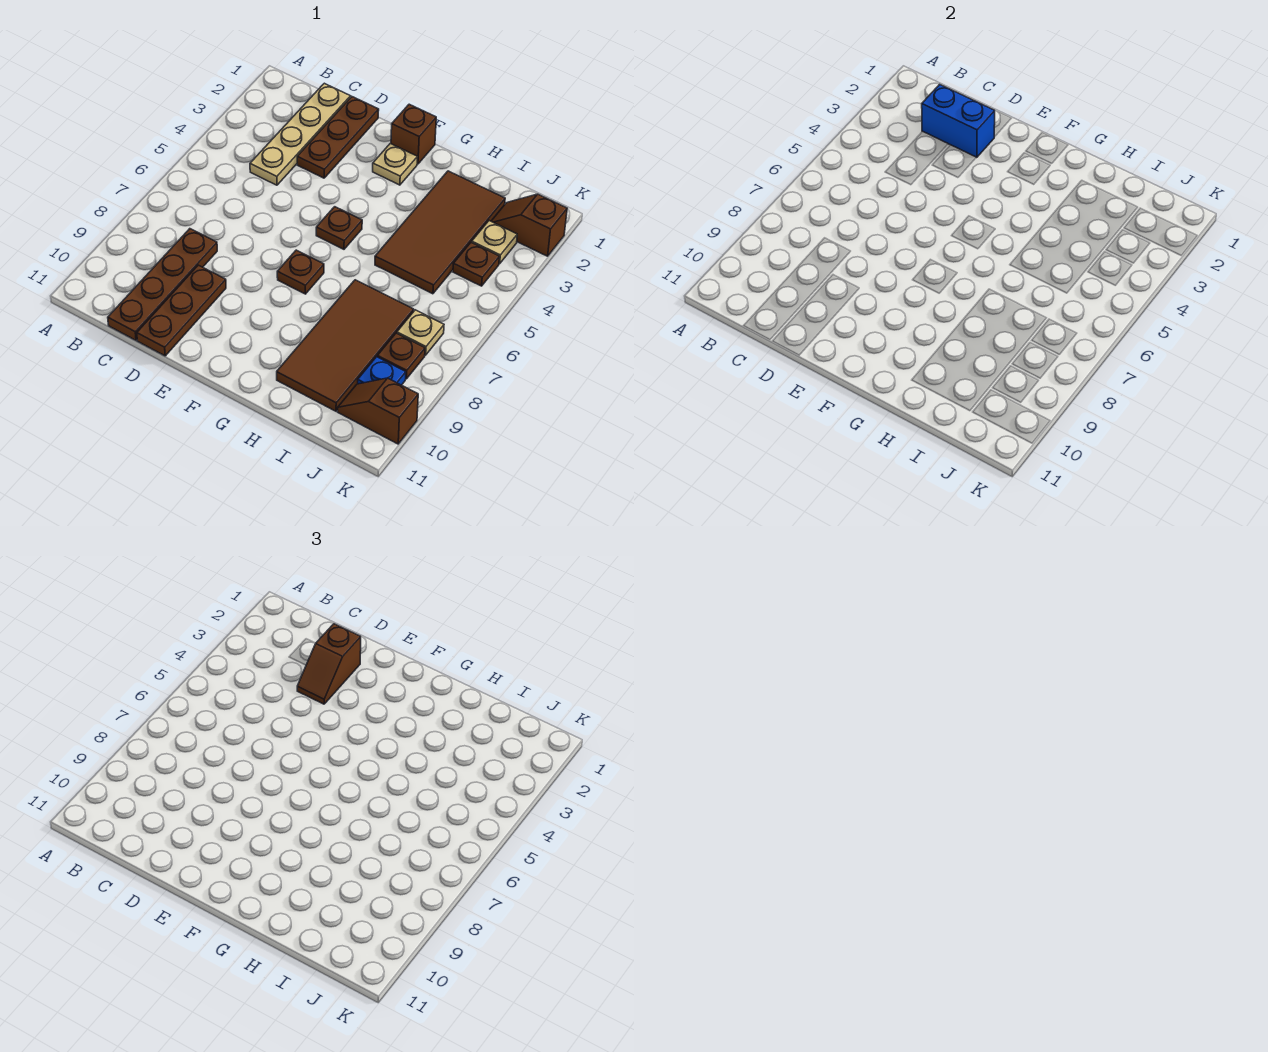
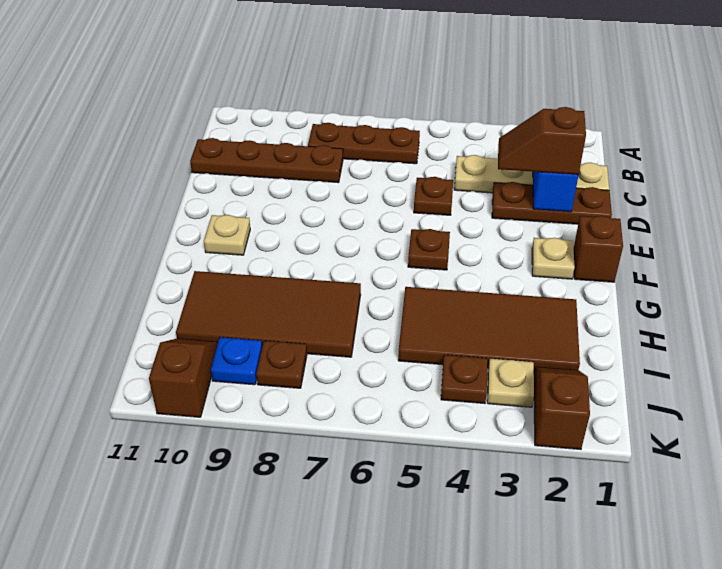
brown plate D9:D11 level 1 -> brown plate B6:B8 level 1
brown plate F7 level 1 -> brown plate D5 level 1
tan plate J7 level 1 -> tan plate F10 level 1

